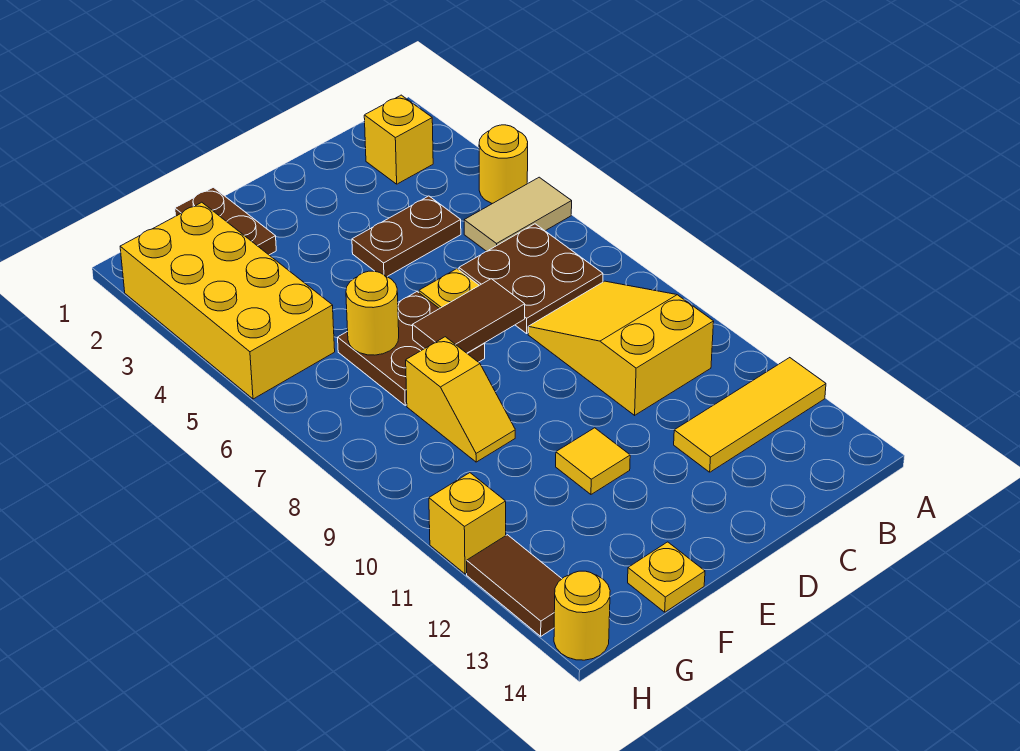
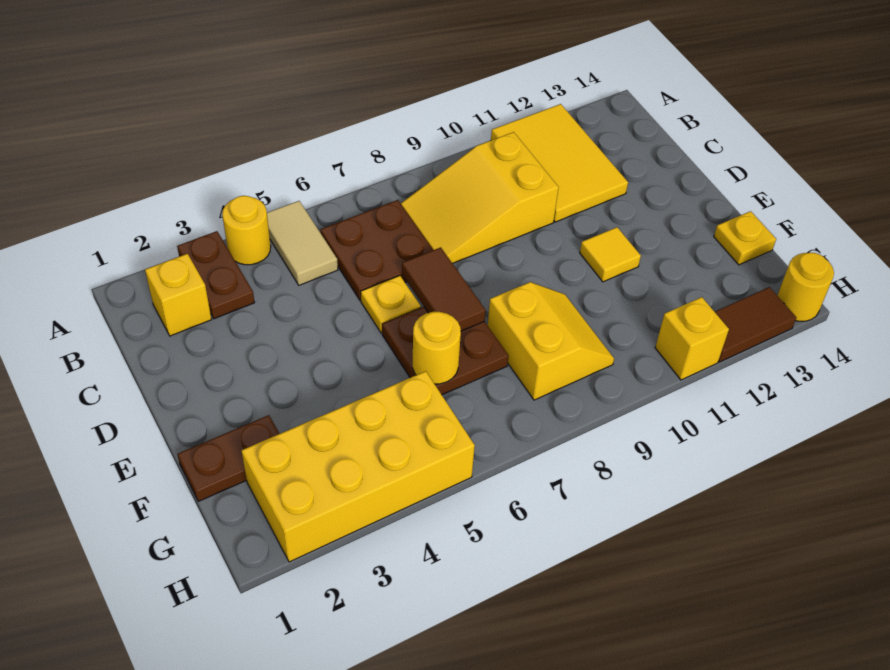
yellow tile A12:C12 level 1 -> yellow tile A11:C12 level 1
brown plate C4:D4 level 1 -> brown plate A3:B3 level 1
yellow slope F8:F9 level 1 top 8 -> yellow slope F8:G9 level 1 top 8

